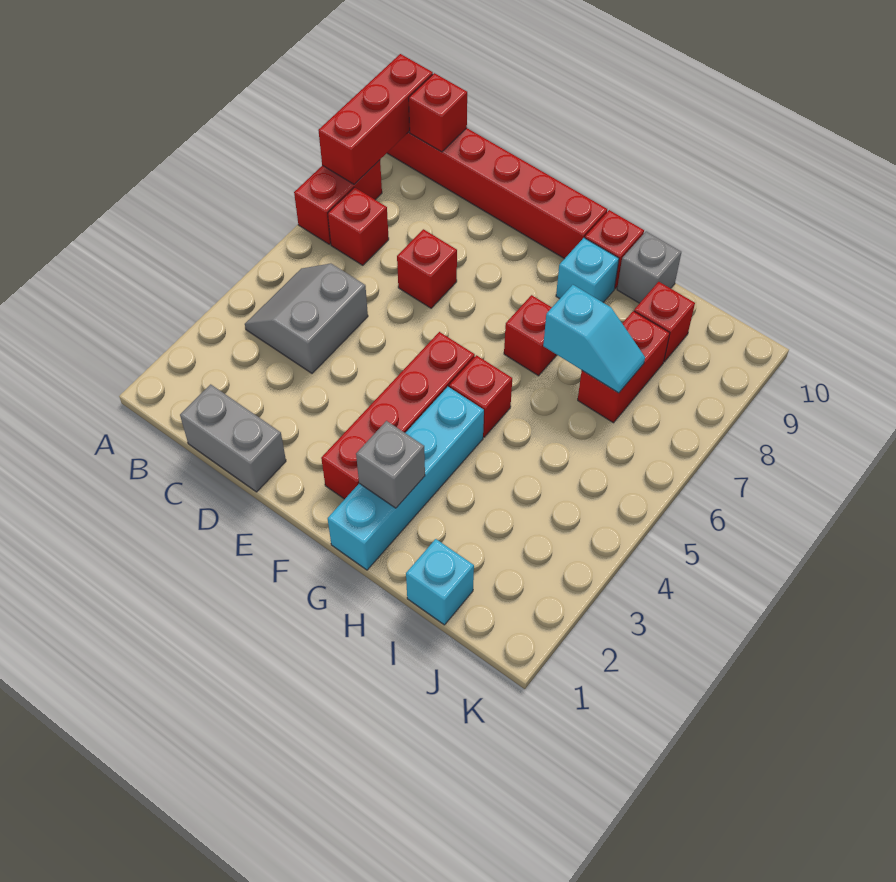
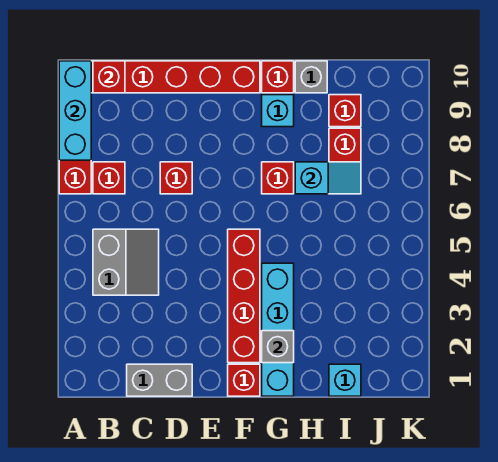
red brick A8:A10 level 2 -> cyan brick A8:A10 level 2
grey slope B4:C5 level 1 top C -> grey slope B4:C5 level 1 top B
red brick G5 level 1 -> red brick F1 level 1

